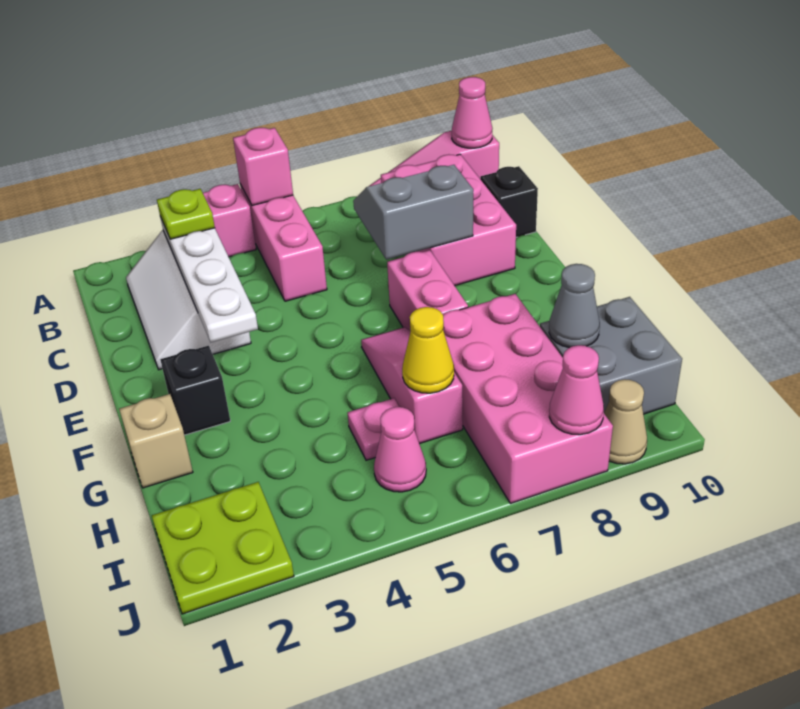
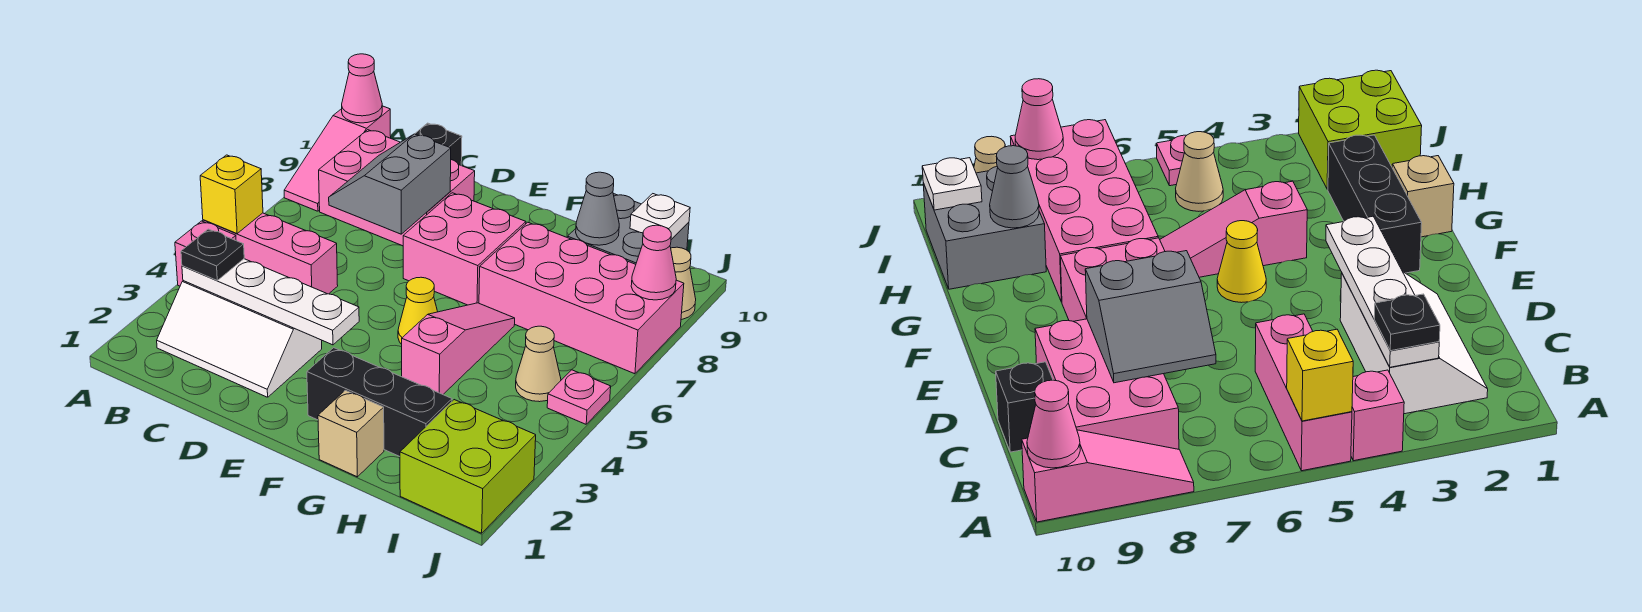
pink brick A5 level 2 -> yellow brick A5 level 2
lime plate B3 level 3 -> black plate B3 level 3
pink brick E7:F7 level 1 -> pink brick E7:F8 level 1
black brick F2 level 1 -> black brick F2:H2 level 1
pink slope F6:H6 level 1 top H -> pink slope G4:G6 level 1 top 4
pink plate H5 level 1 -> pink plate J5 level 1
yellow cone H6 level 2 -> yellow cone F5 level 1
lime plate I1:J2 level 1 -> lime brick I1:J2 level 1
pink cone I5 level 1 -> tan cone I5 level 1
none -> white plate I10 level 2

